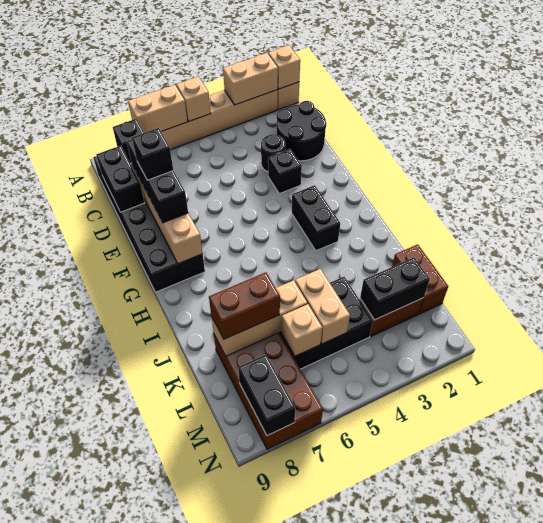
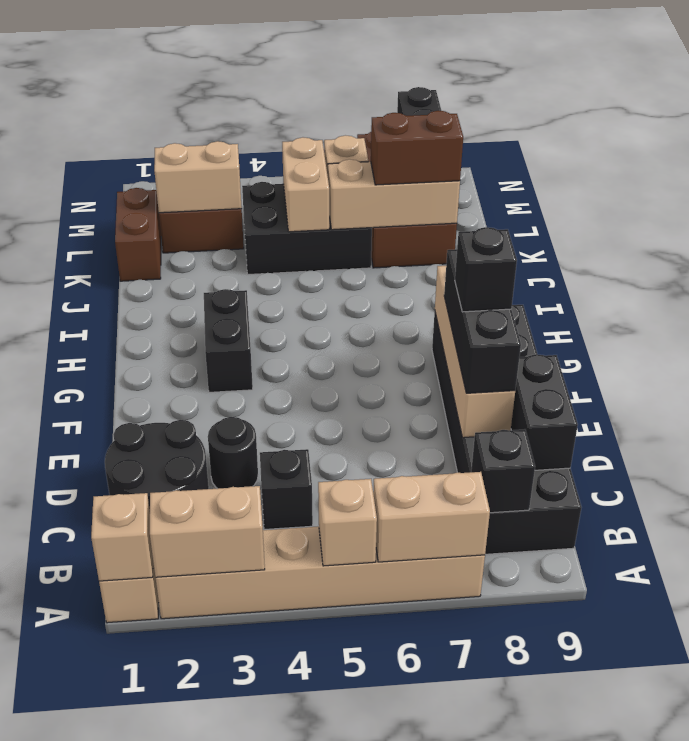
black brick E3 level 1 -> black brick C4 level 1
black brick L2:L3 level 2 -> tan brick L2:L3 level 2

